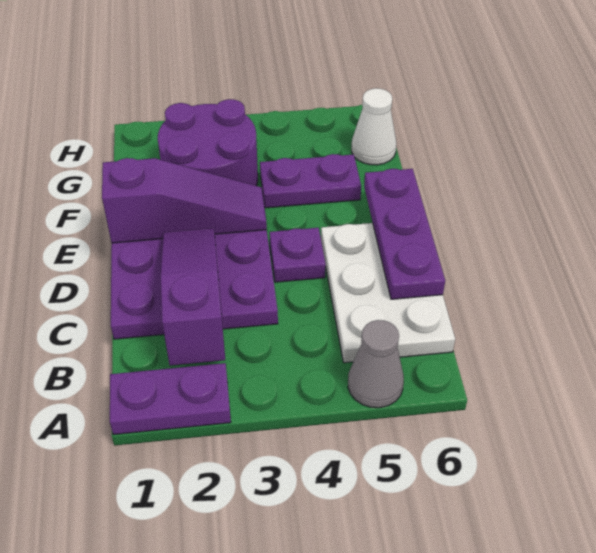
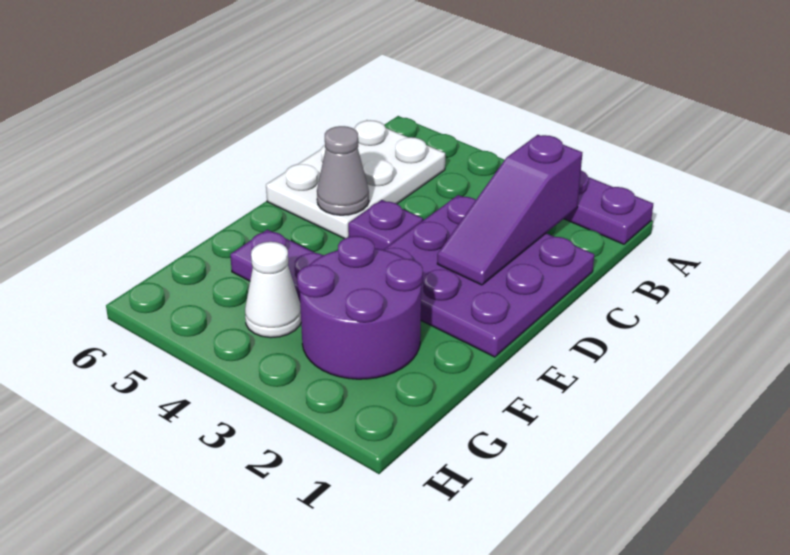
grey cone A5 level 1 -> grey cone D5 level 2
purple plate C6:E6 level 2 -> none
purple slope E1:E3 level 2 top 1 -> none
white cone G6 level 1 -> white cone G4 level 1

